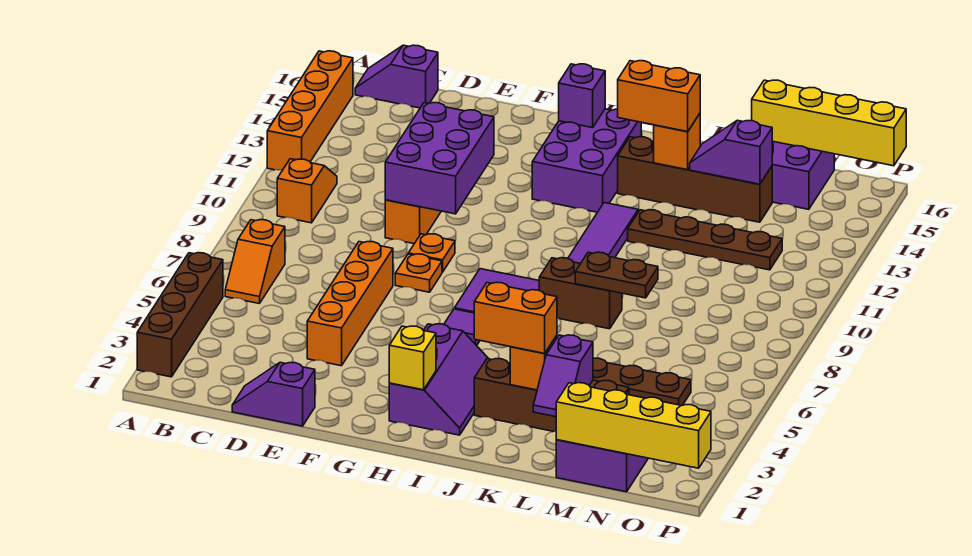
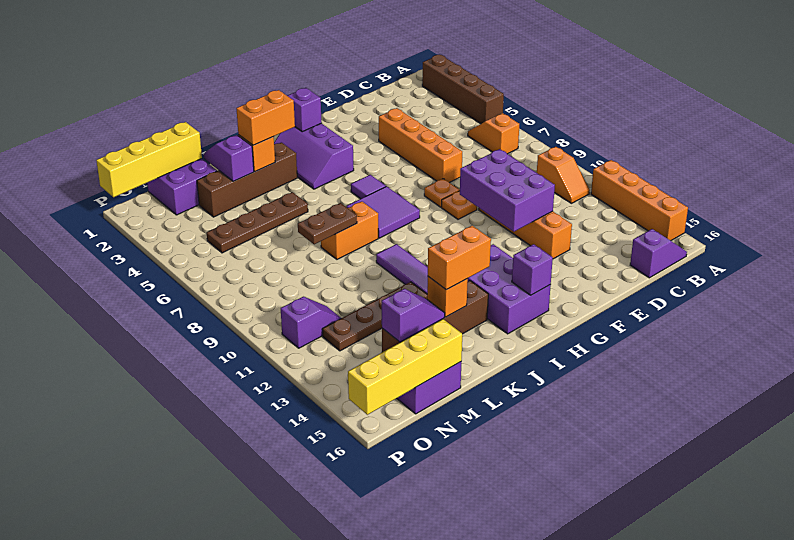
purple slope D1:E1 level 1 top E -> purple slope N11:O11 level 1 top O
yellow brick H2 level 2 -> purple brick H2 level 2
brown brick J8:K8 level 1 -> orange brick J8:K8 level 1

